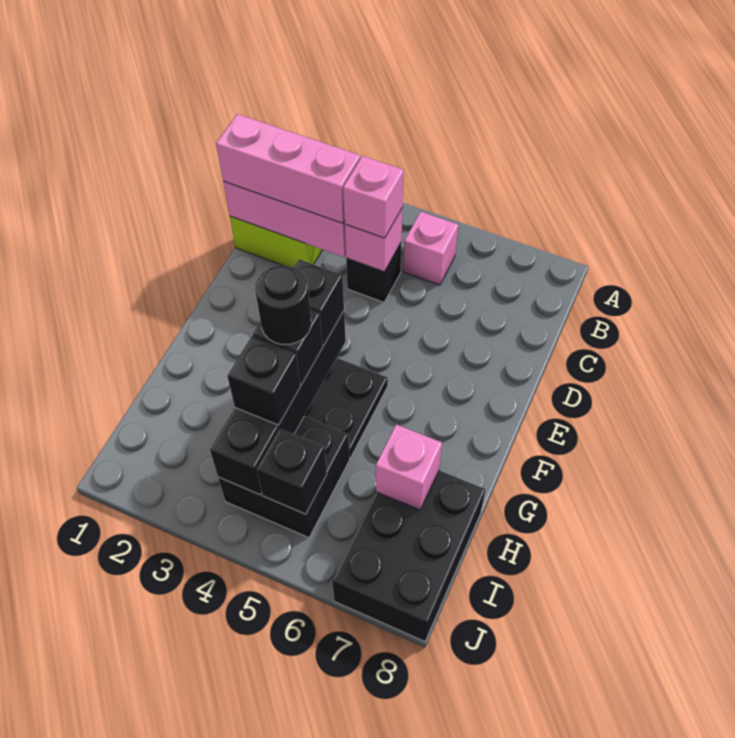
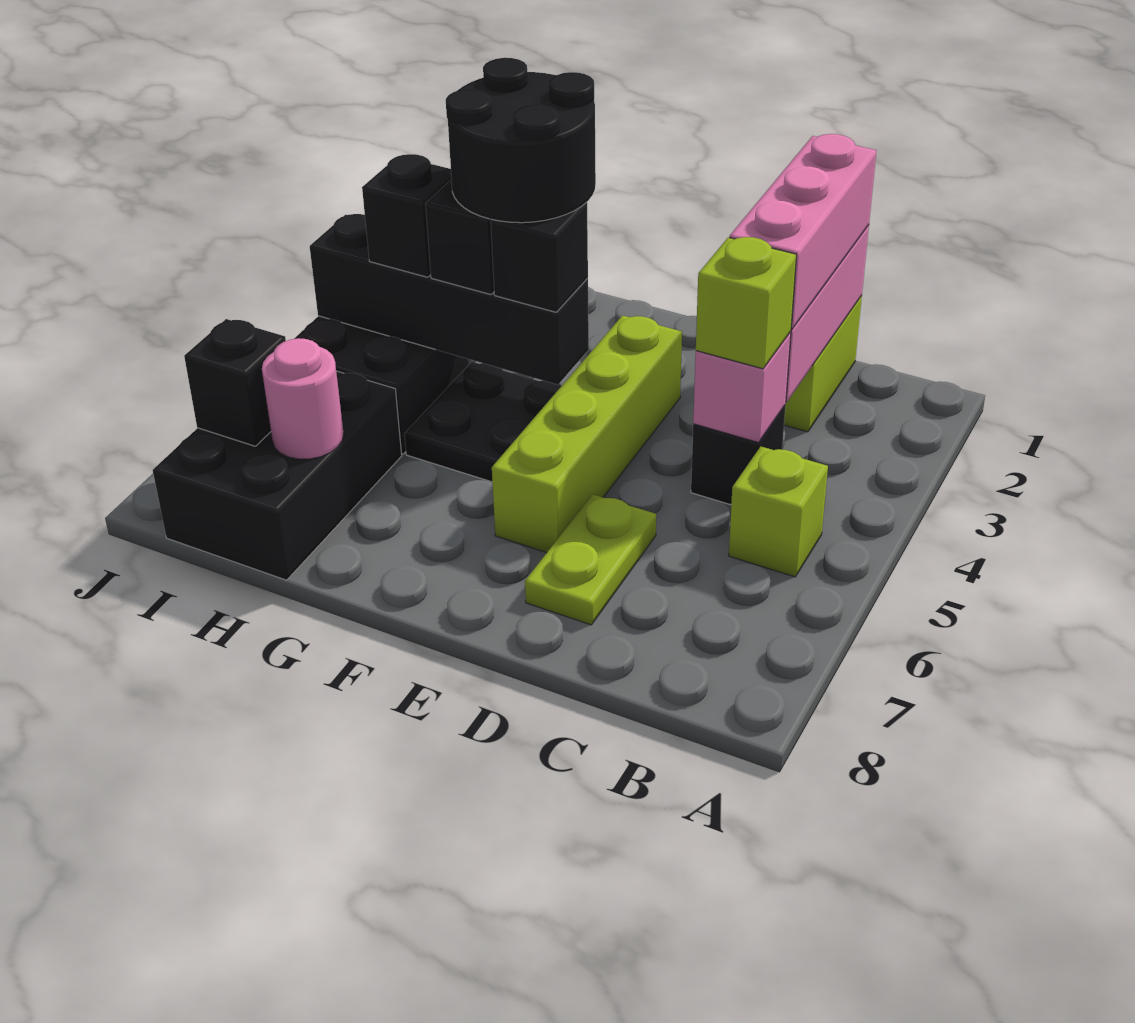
pink brick B5 level 1 -> lime brick B5 level 1
pink brick C4 level 3 -> lime brick C4 level 3
none -> lime plate D6:D7 level 1
none -> lime brick E3:E6 level 1
black round brick G4 level 4 -> black round brick F3:G4 level 4
black brick H7:J8 level 1 -> black brick H6:I8 level 1
pink brick H7 level 2 -> pink round brick H7 level 2
black brick I5 level 2 -> black brick I7 level 2

